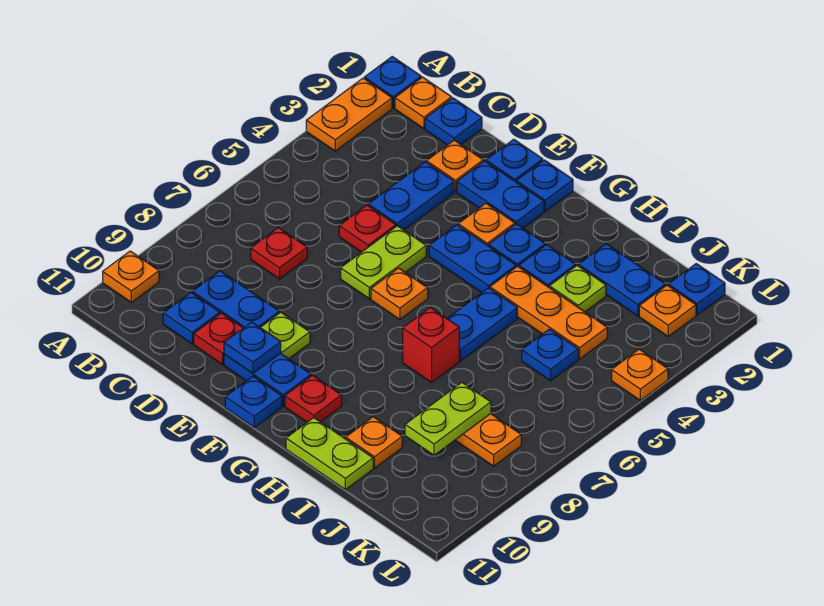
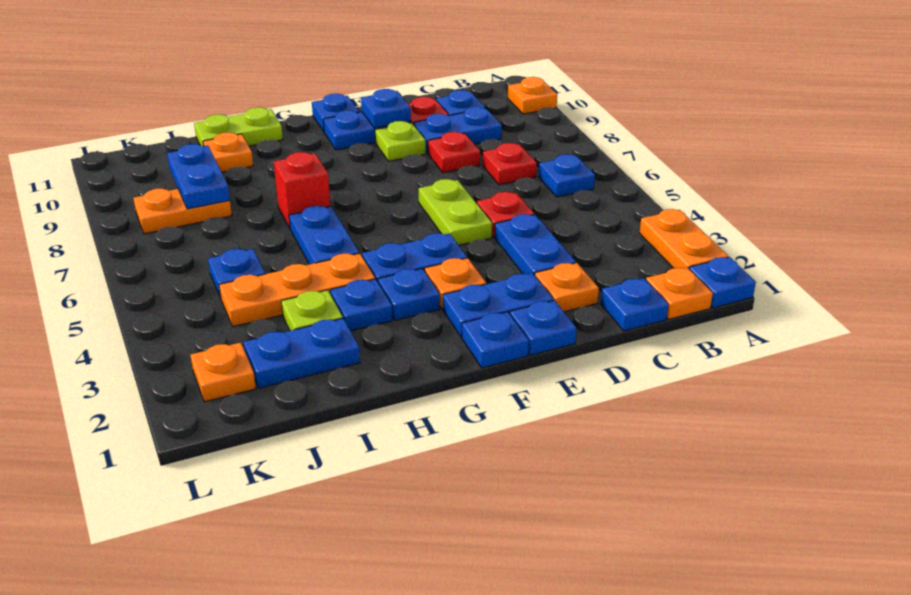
orange plate F6 level 1 -> none
red plate G10 level 1 -> red plate D8 level 1
lime plate J8:J9 level 2 -> blue plate J8:J9 level 2
blue plate K1 level 1 -> blue plate B6 level 1
orange plate L4 level 1 -> none

